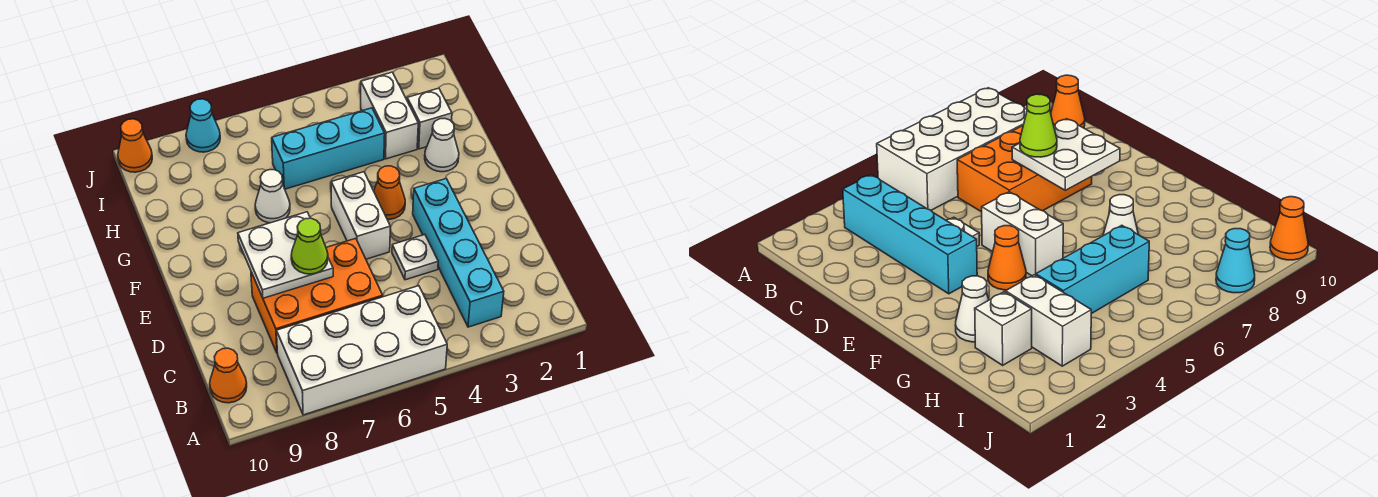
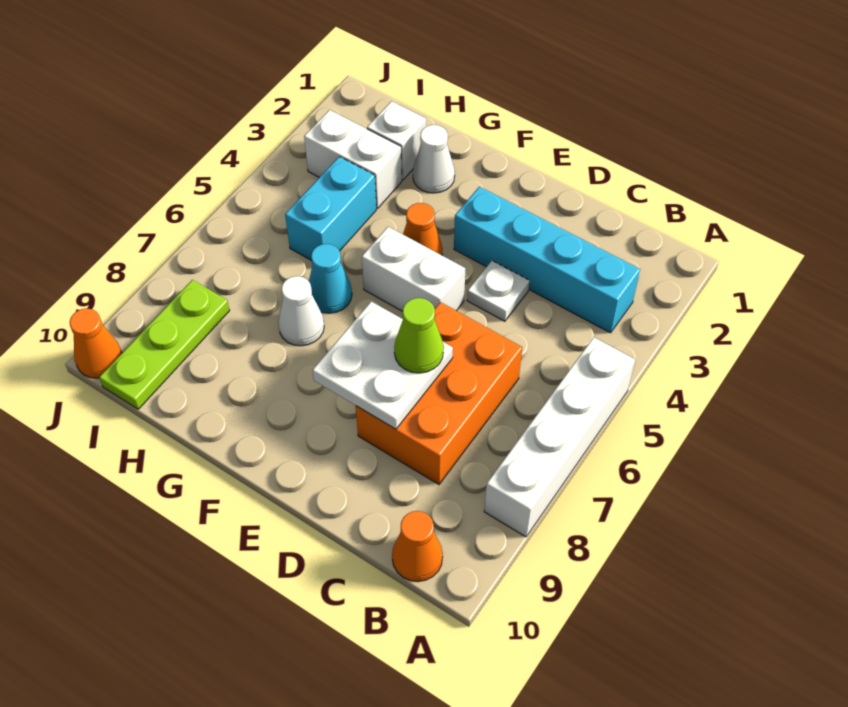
white brick A5:B8 level 1 -> white brick A5:A8 level 1
cyan brick H4:H6 level 1 -> cyan brick H4:H5 level 1
none -> lime plate I8:I10 level 1
cyan cone J8 level 1 -> cyan cone G6 level 1

